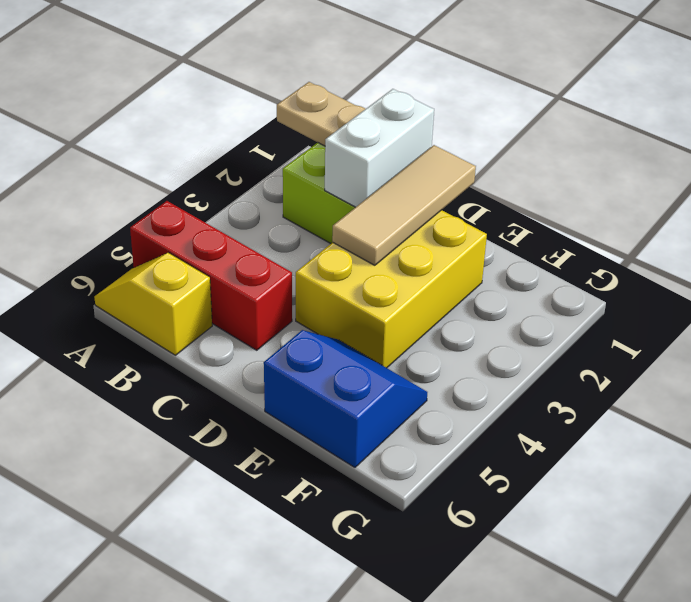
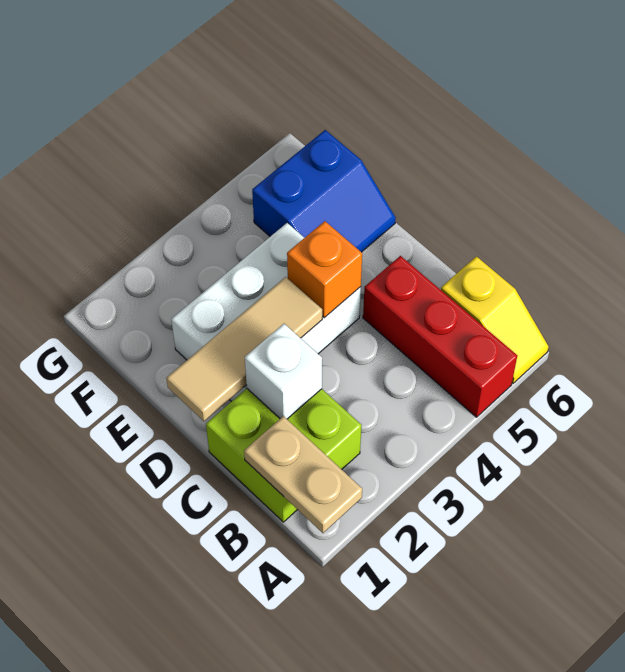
white brick C1:C2 level 2 -> white brick C2 level 2
yellow brick D2:E4 level 1 -> white brick D2:E4 level 1
none -> orange brick D4 level 2
blue slope E5:F6 level 1 top 6 -> blue slope E5:F6 level 1 top F

